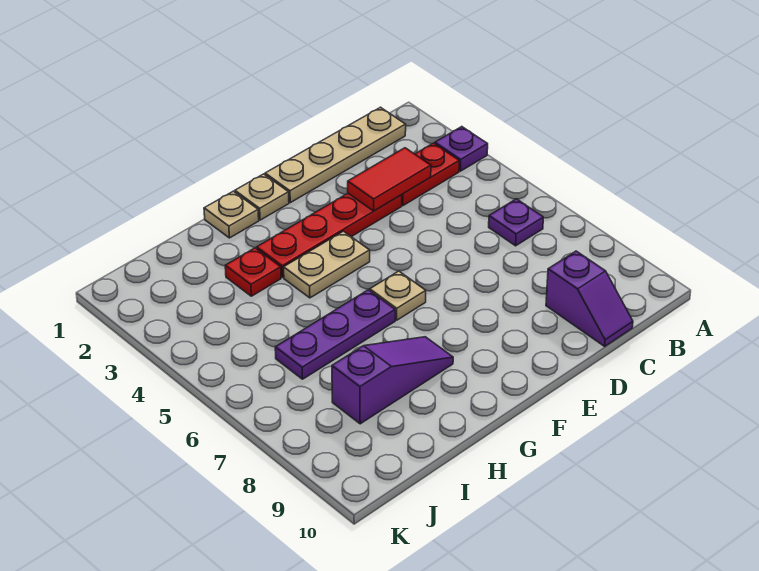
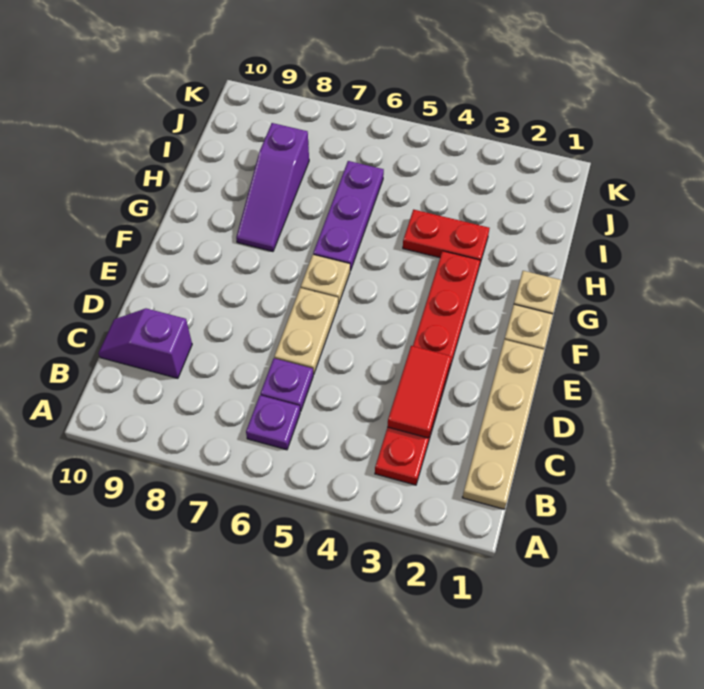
purple plate A3 level 1 -> purple plate C6 level 1
tan plate F4:G4 level 1 -> tan plate D6:E6 level 1
red plate H3 level 1 -> red plate H3:H4 level 1

